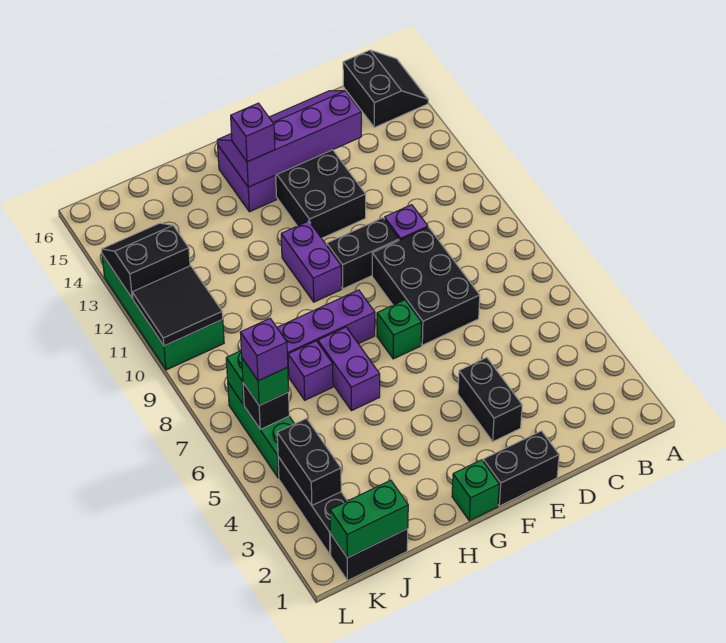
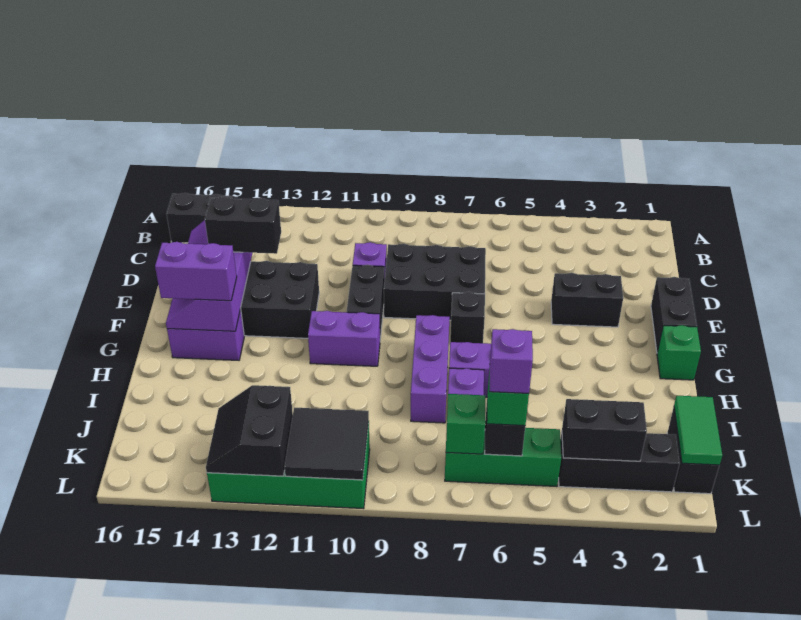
none -> black brick E13:E14 level 3
green brick F7 level 1 -> black brick F7 level 1
purple brick G14 level 3 -> purple brick G14:G15 level 3
green brick J1:K1 level 2 -> green tile J1:K1 level 2

